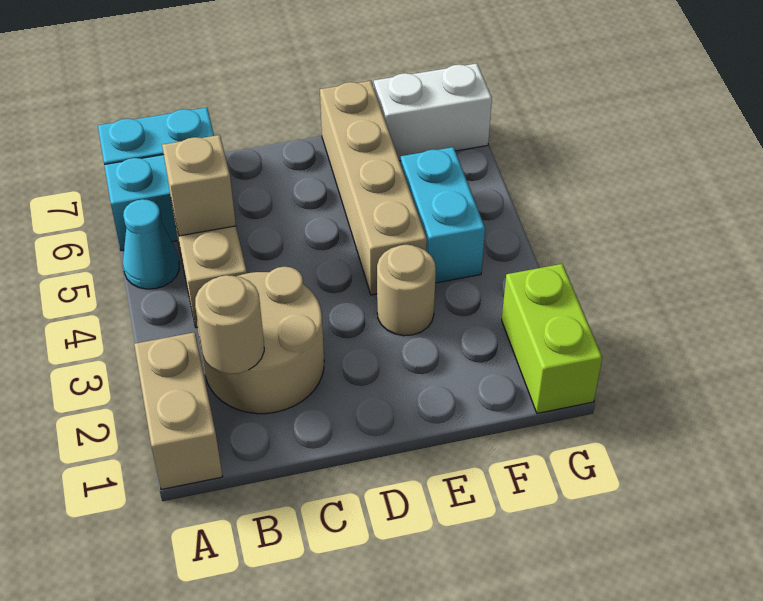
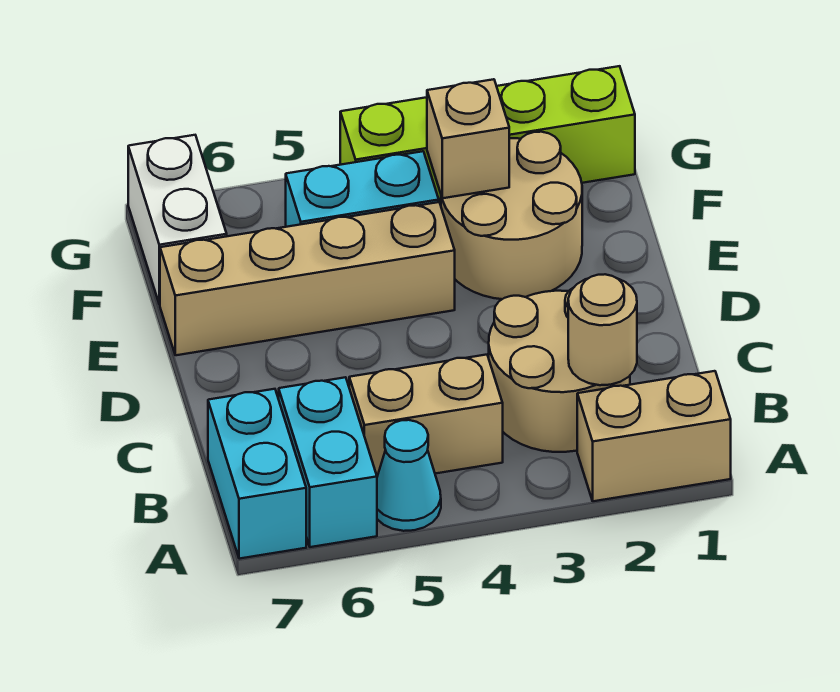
tan brick B5 level 2 -> tan brick F3 level 2
tan round brick E3 level 1 -> tan round brick E2:F3 level 1
lime brick G1:G2 level 1 -> lime brick G1:G4 level 1

